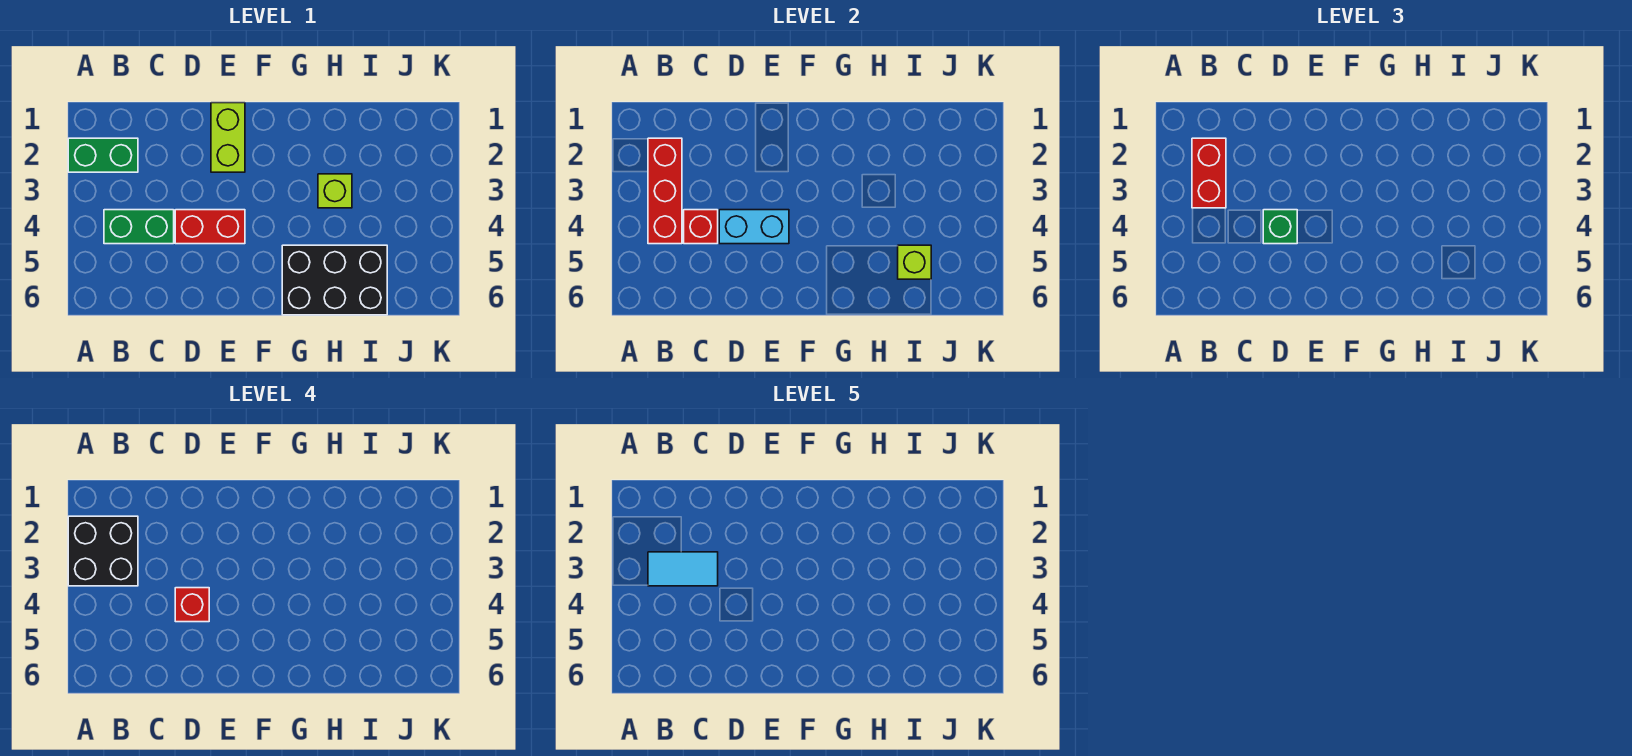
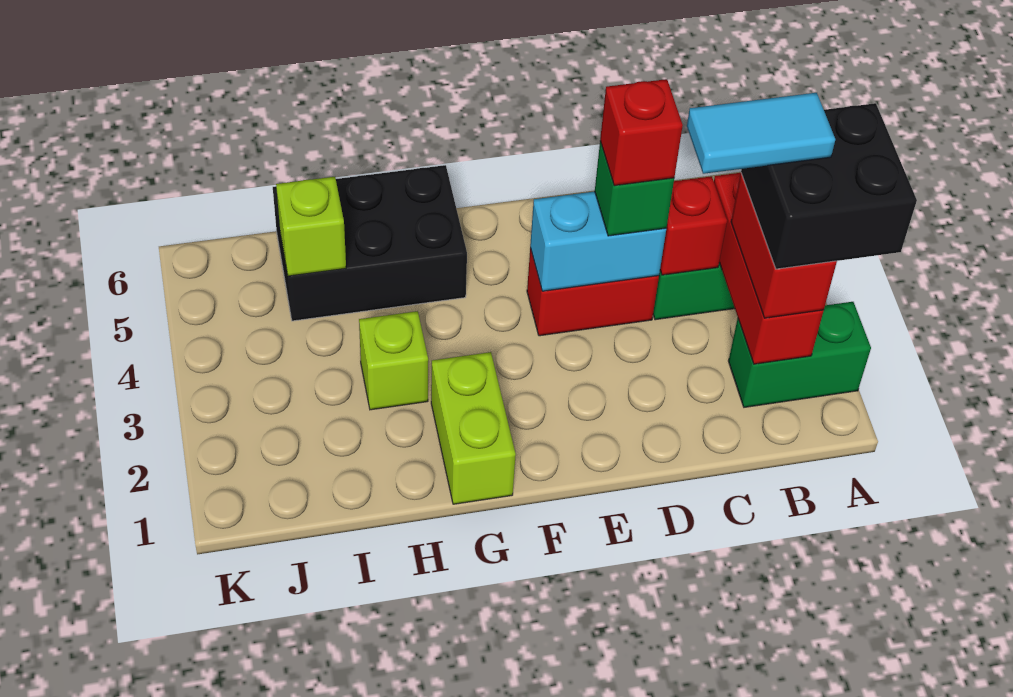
lime brick E1:E2 level 1 -> lime brick G1:G2 level 1

